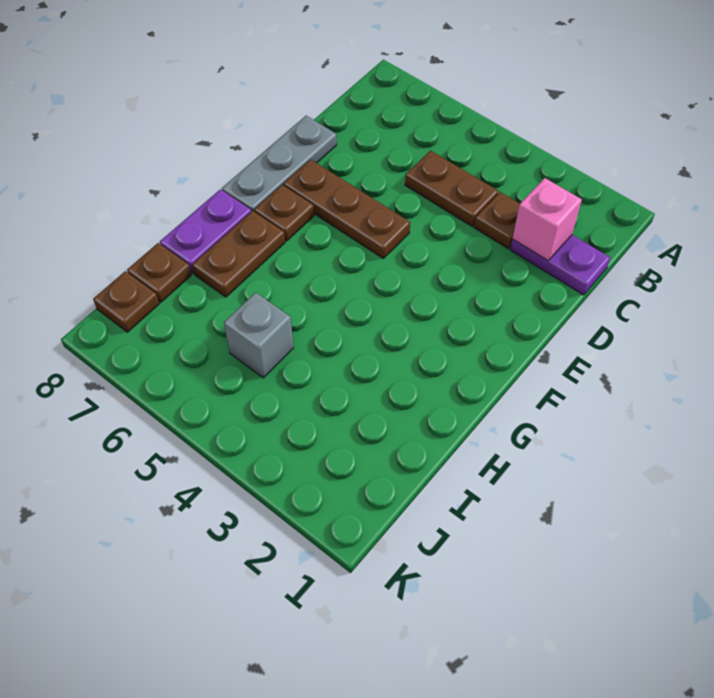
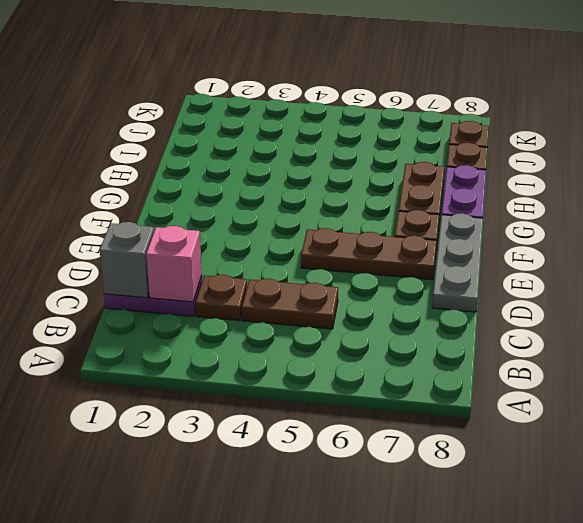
grey brick I5 level 1 -> grey brick C1 level 2

